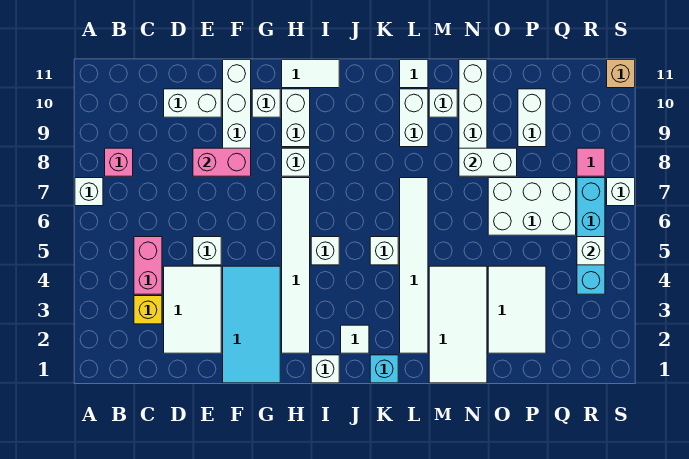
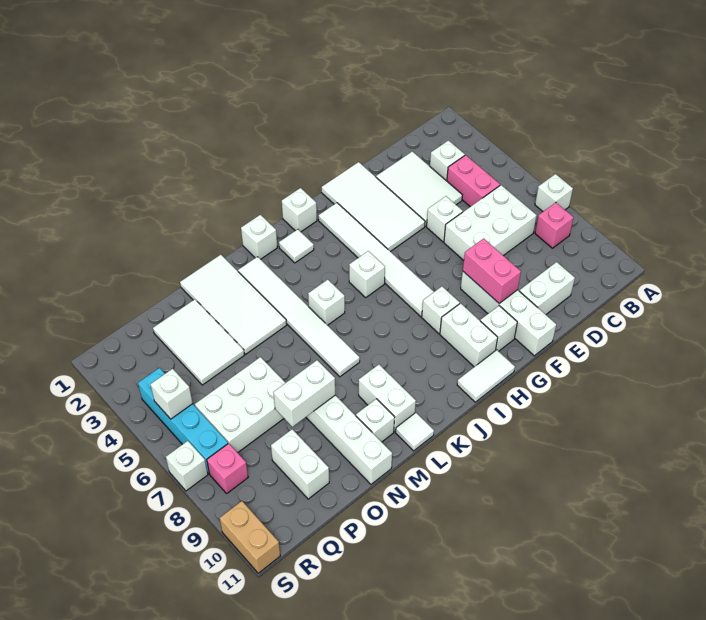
yellow brick C3 level 1 -> white brick C3 level 1
none -> white brick C6:E7 level 1
pink brick E8:F8 level 2 -> pink brick F8:F9 level 2
cyan tile F1:G4 level 1 -> white tile F1:G4 level 1
cyan brick K1 level 1 -> white brick K1 level 1
pink tile R8 level 1 -> pink brick R8 level 1
tan brick S11 level 1 -> tan brick S10:S11 level 1

